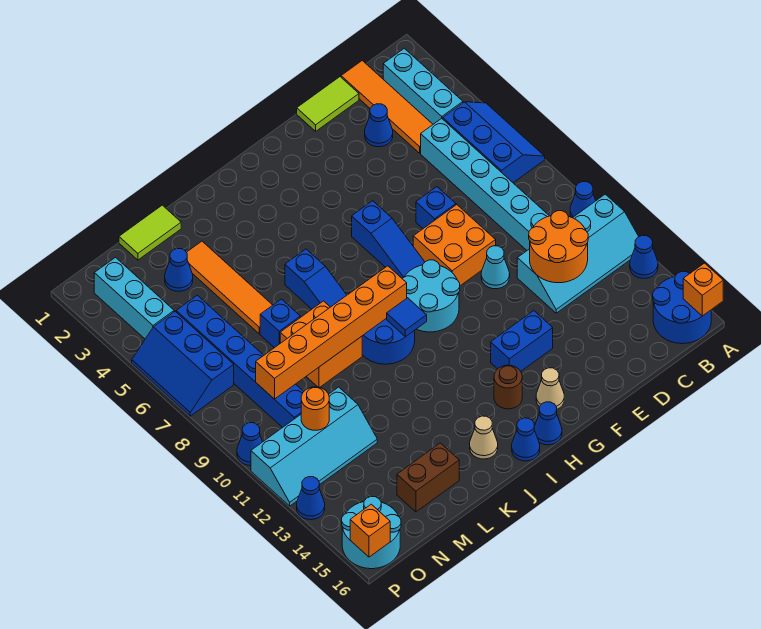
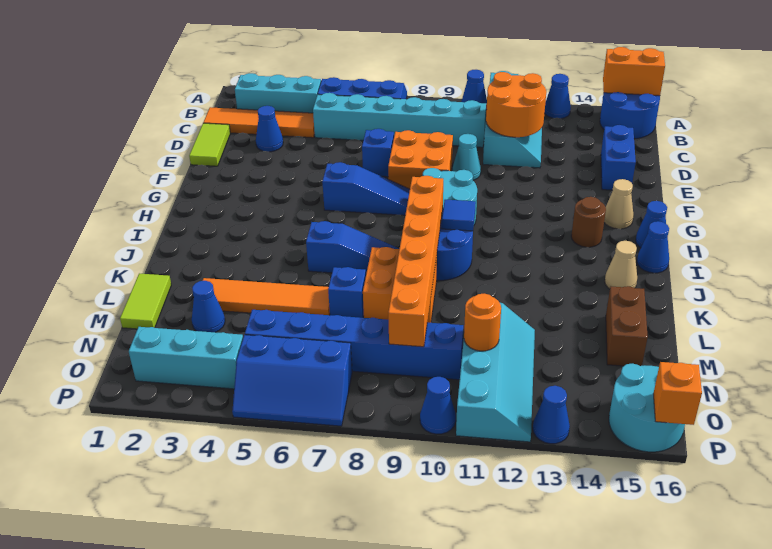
orange brick A16 level 2 -> orange brick A15:A16 level 2
blue brick F13:G13 level 1 -> blue brick D15:E15 level 1

